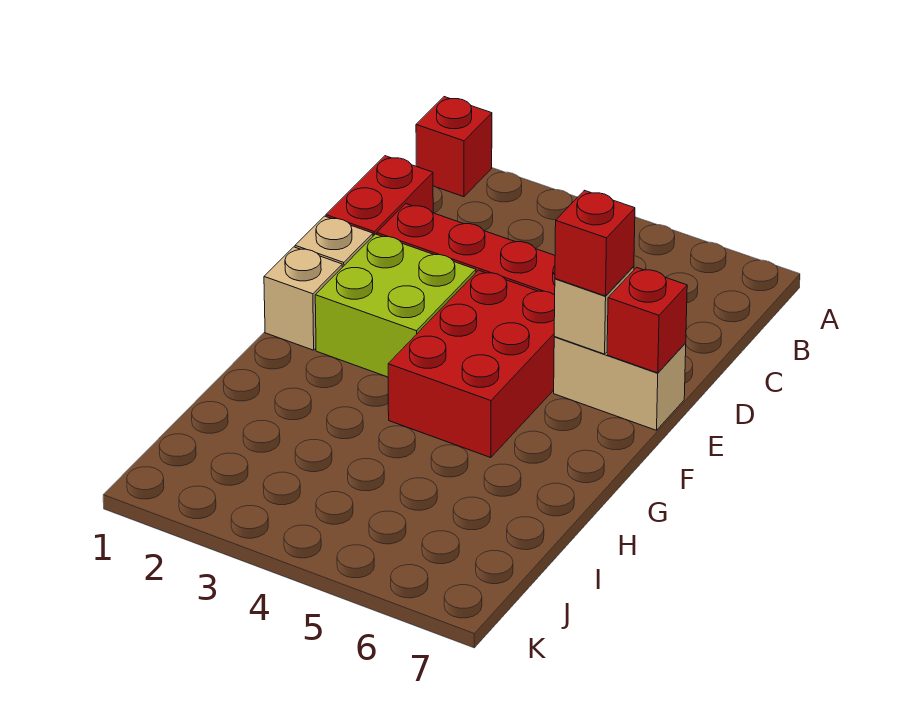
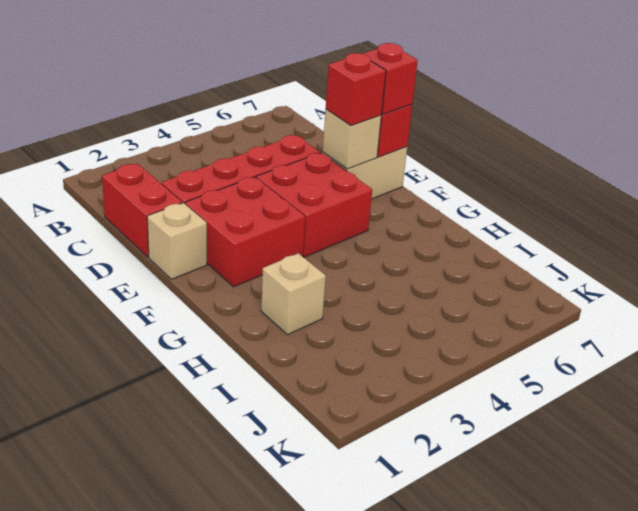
red brick A1 level 1 -> red brick E7 level 3
lime brick E2:F3 level 1 -> red brick E2:F3 level 1
red brick E4:G5 level 1 -> red brick E4:F5 level 1
tan brick F1 level 1 -> tan brick H2 level 1

